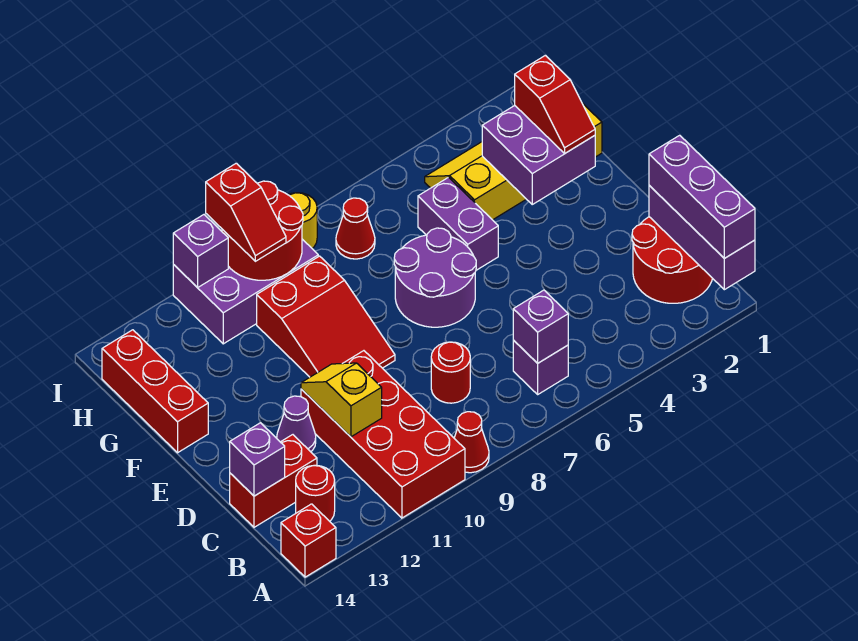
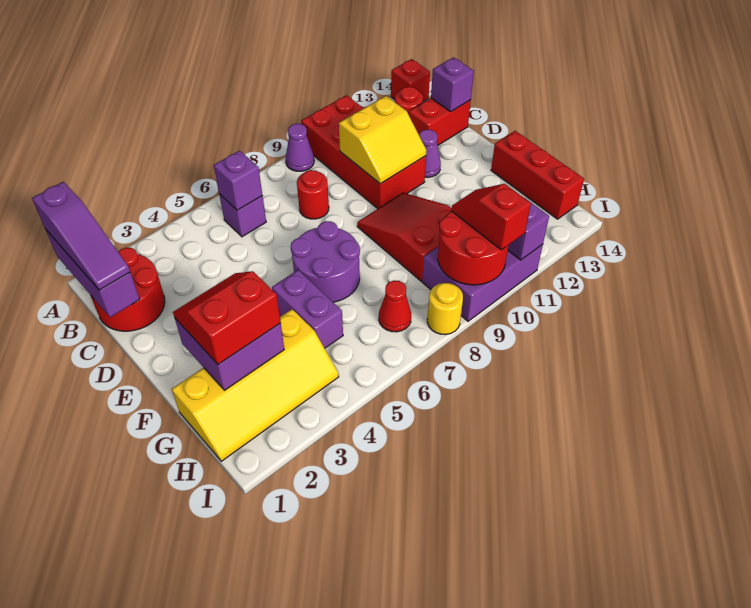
purple brick A1:C1 level 3 -> purple slope A1:C1 level 3 top A
red cone A9 level 1 -> purple cone A9 level 1
yellow slope C11:D11 level 2 top C -> yellow slope C10:D11 level 2 top C
red slope F2:G2 level 3 top G -> red slope F2:G3 level 3 top G

